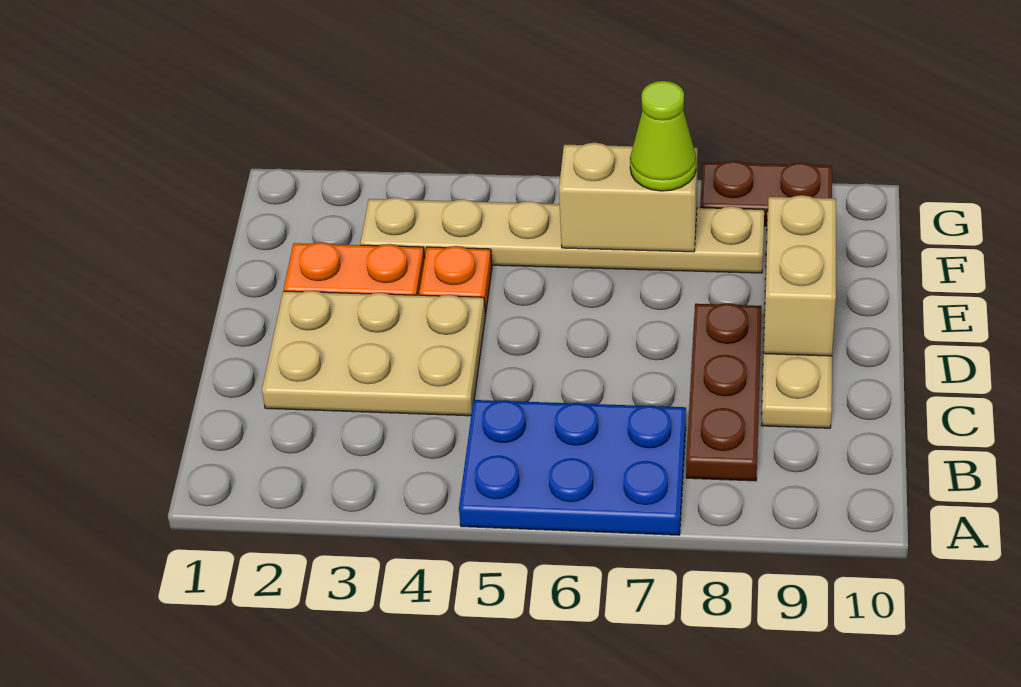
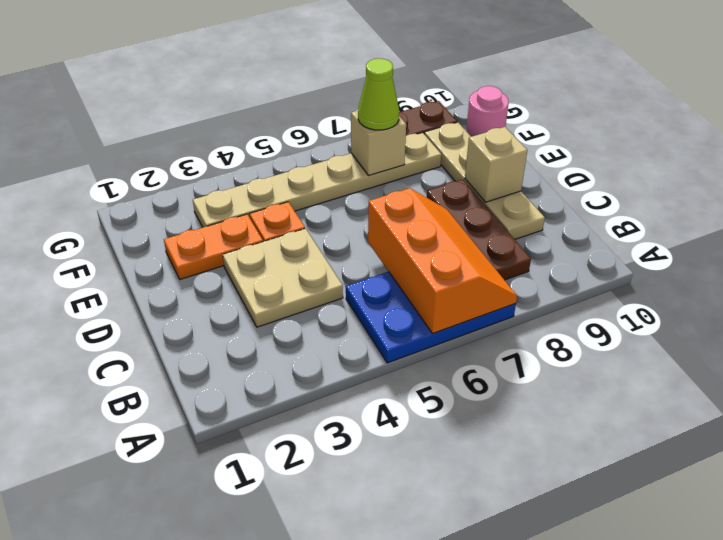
none -> orange slope A6:C7 level 2 top 6
tan plate C2:D4 level 1 -> tan plate C3:D4 level 1
tan brick D9:E9 level 2 -> tan brick D9 level 2
tan brick F6:F7 level 2 -> tan brick F7 level 2
none -> pink round brick F10 level 1

